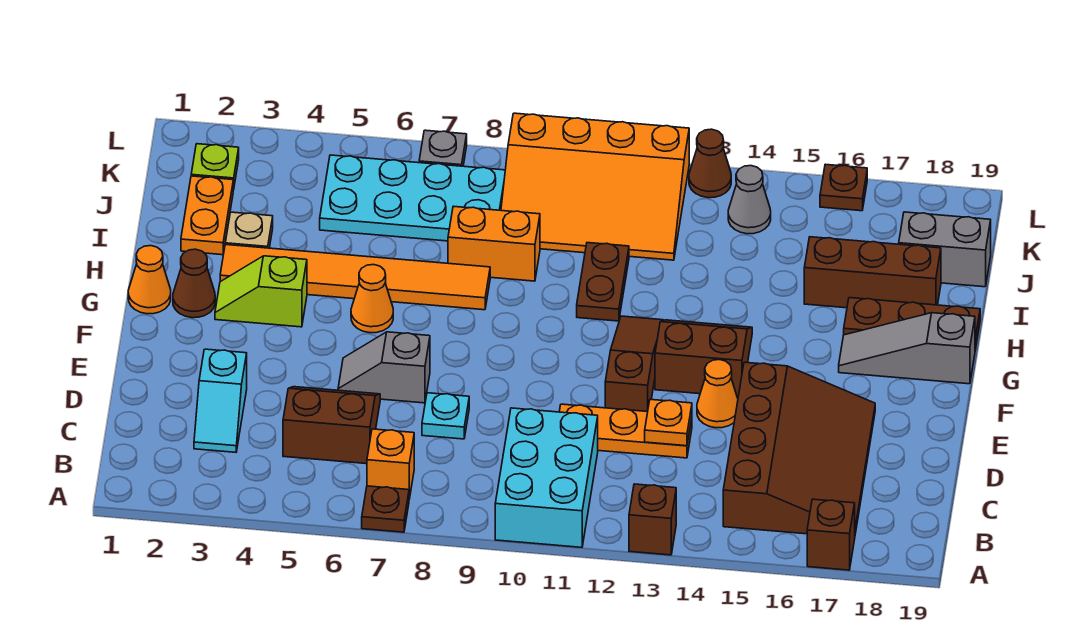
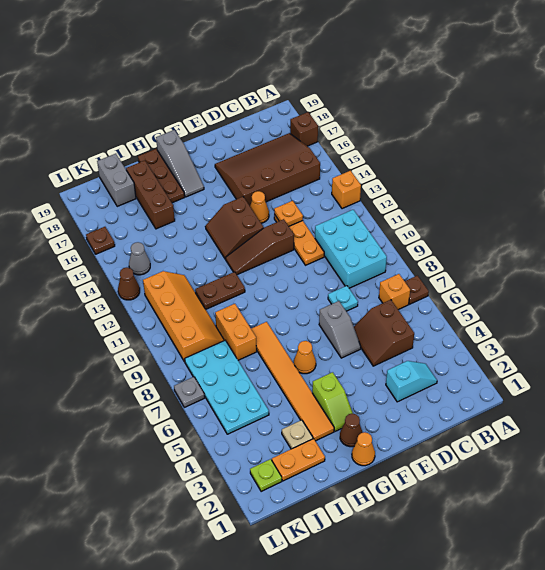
cyan brick A10:C11 level 1 -> cyan brick B9:C11 level 1
brown brick A13 level 1 -> orange brick A13 level 1
orange slope J9:L12 level 1 top L -> orange slope J9:K12 level 1 top K

